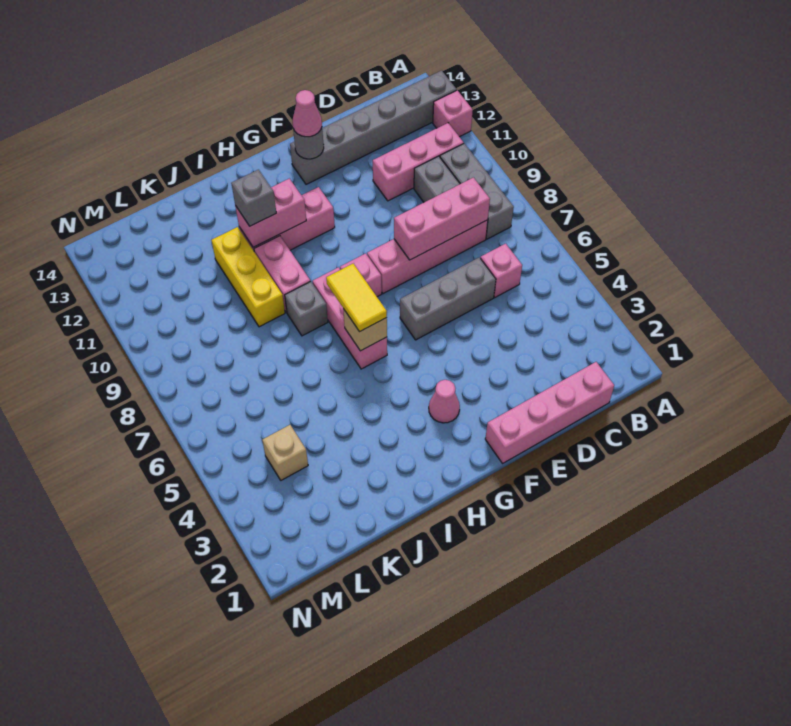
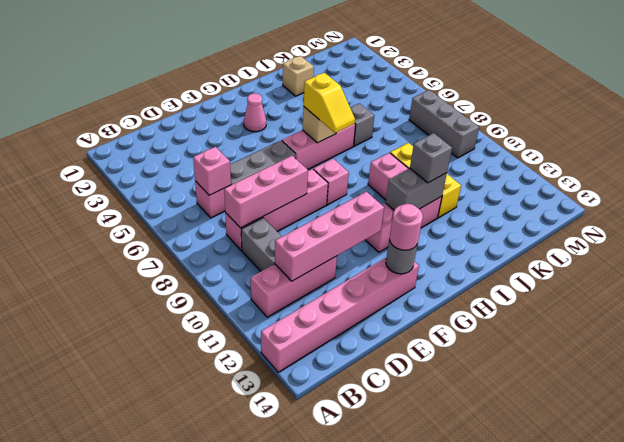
pink brick A12 level 1 -> pink brick C6 level 2
grey brick A13:F13 level 1 -> pink brick A13:F13 level 1
grey brick B8:B10 level 1 -> grey brick M7:M9 level 1
pink brick C1:F1 level 1 -> pink brick C11:F11 level 2
pink cone F13 level 3 -> pink round brick F13 level 3
pink brick H6:H8 level 1 -> pink brick G6:I6 level 1
yellow tile H6:H7 level 3 -> yellow slope H6:H7 level 3 top 6
pink brick H11:I11 level 2 -> grey brick H11:I11 level 2
grey brick I8 level 1 -> grey brick J6 level 1
tan brick L4 level 1 -> tan brick J2 level 1

